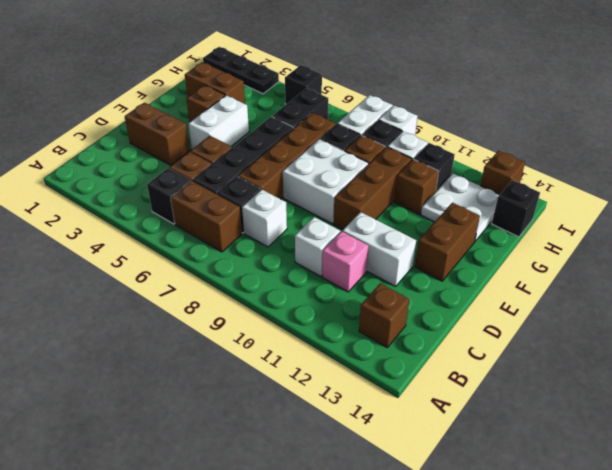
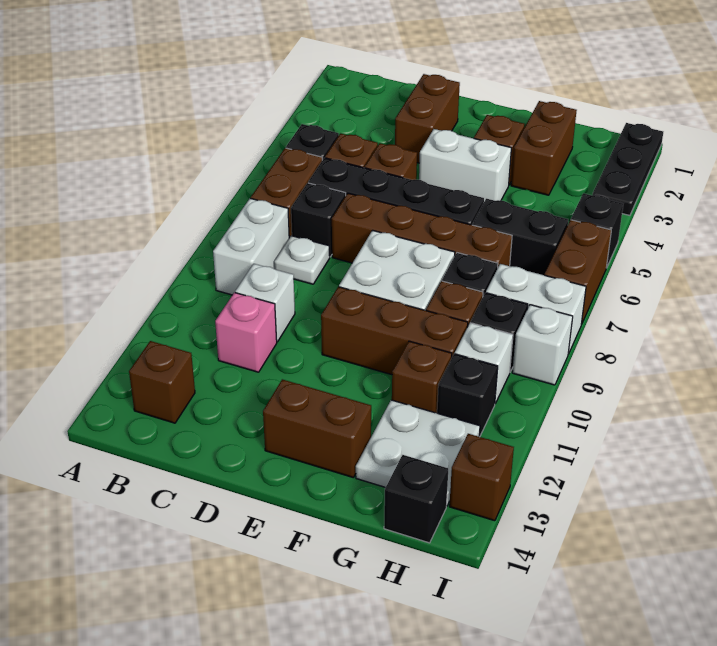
white brick C8 level 1 -> white plate C8 level 1
white brick D11:D12 level 1 -> white brick B8:B9 level 1
none -> brown brick I6:I7 level 1

